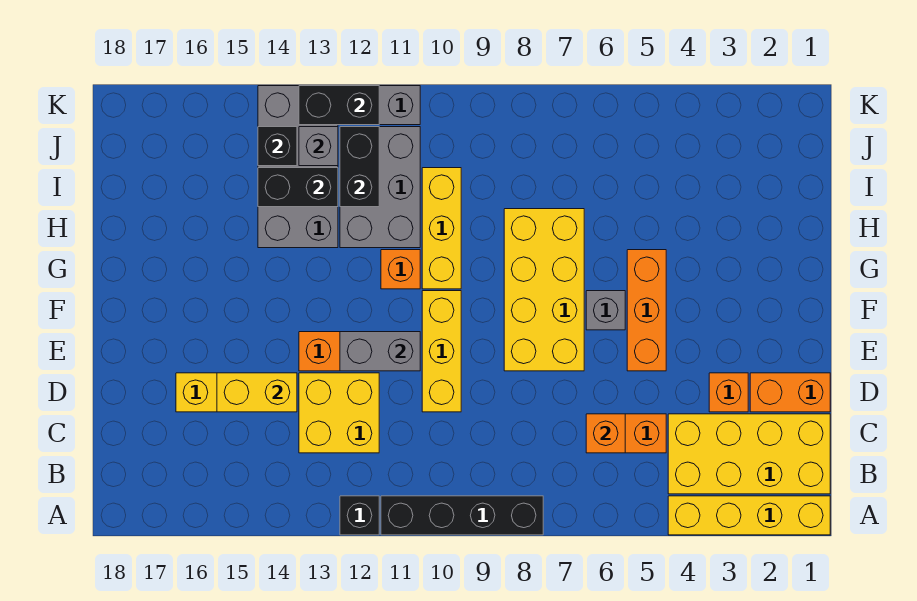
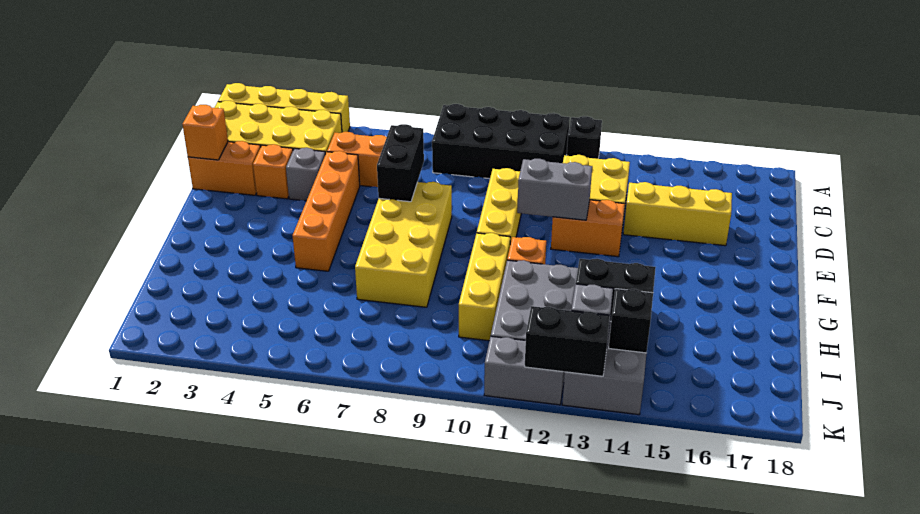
black brick A8:A11 level 1 -> black brick A8:B11 level 1
orange brick C6 level 2 -> orange brick D1 level 2
yellow brick D14:D15 level 2 -> none
orange brick E5:G5 level 1 -> orange brick D5:G5 level 1
grey brick F6 level 1 -> grey brick D4 level 1
black brick I12:J12 level 2 -> black brick D7:E7 level 2

